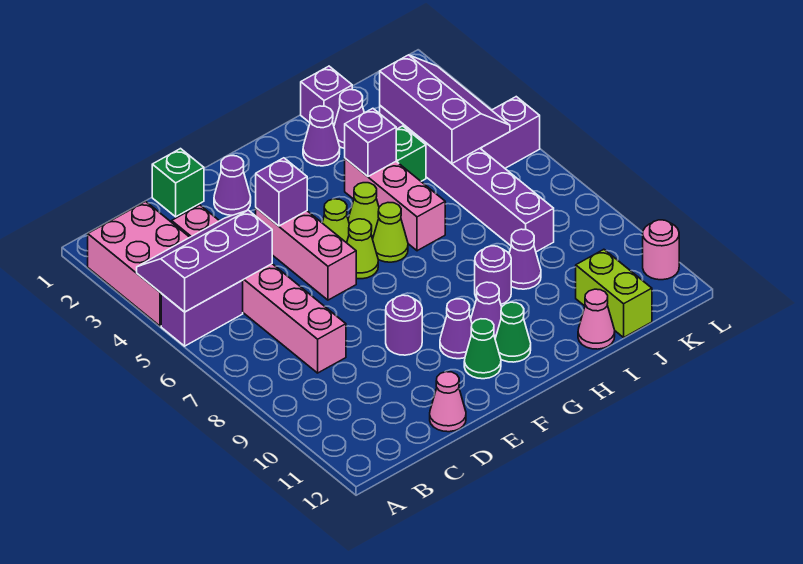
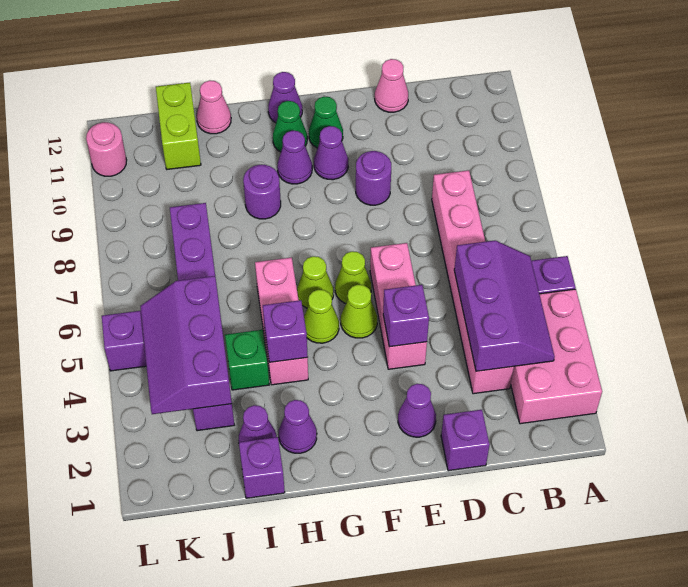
purple slope A4:C5 level 2 top 5 -> purple slope B3:C5 level 2 top C
green brick D1 level 1 -> purple brick D1 level 1
purple cone I9 level 1 -> purple cone G12 level 1

